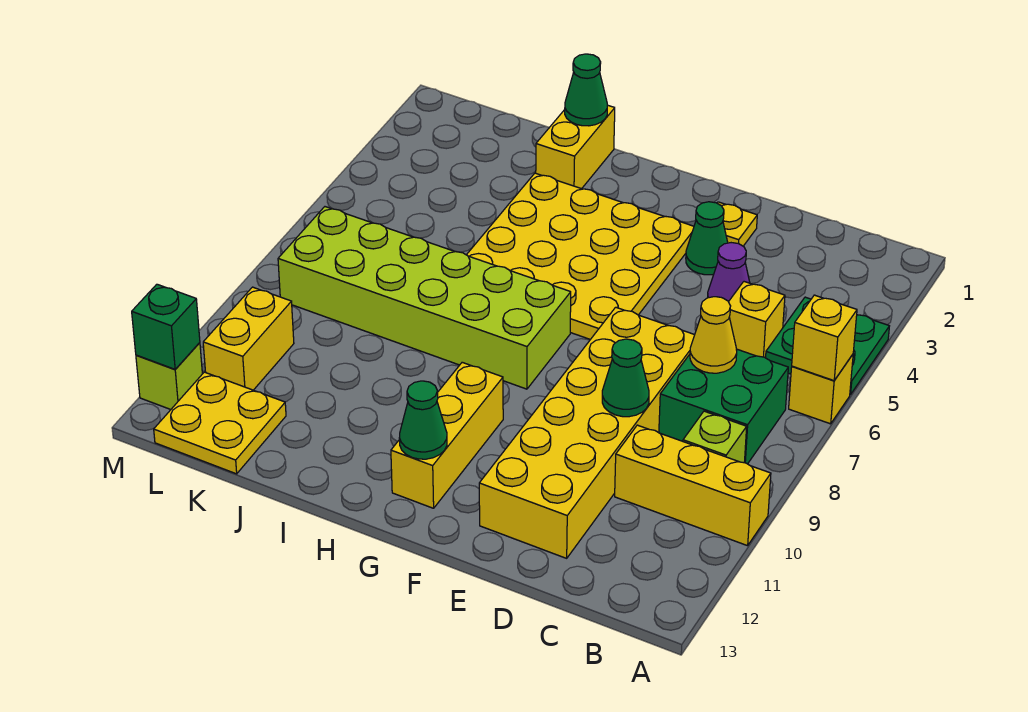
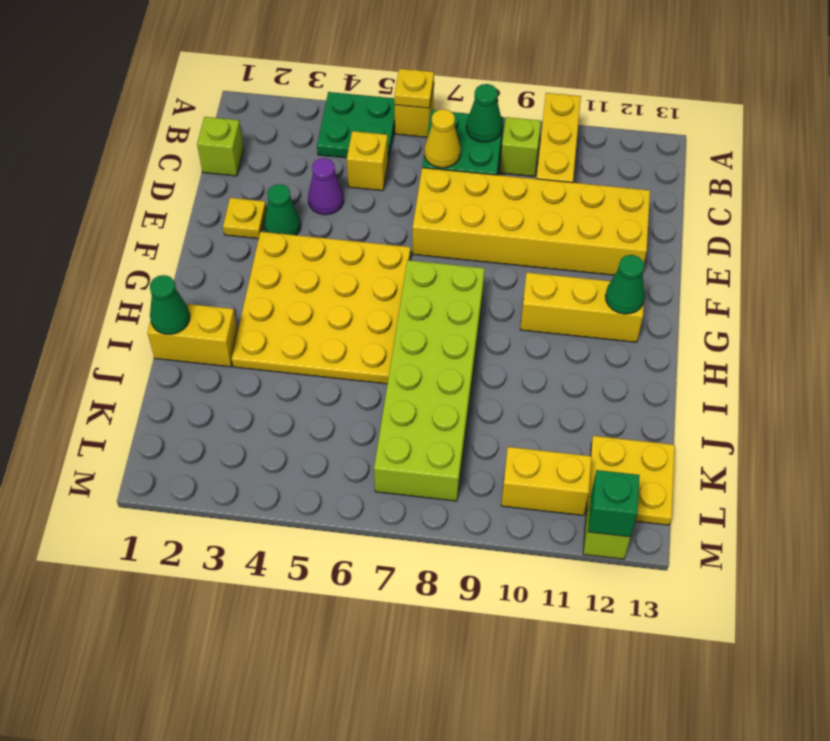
yellow brick A6 level 2 -> yellow plate A6 level 2
none -> lime brick C1 level 1
green cone D9 level 2 -> green cone B8 level 2

